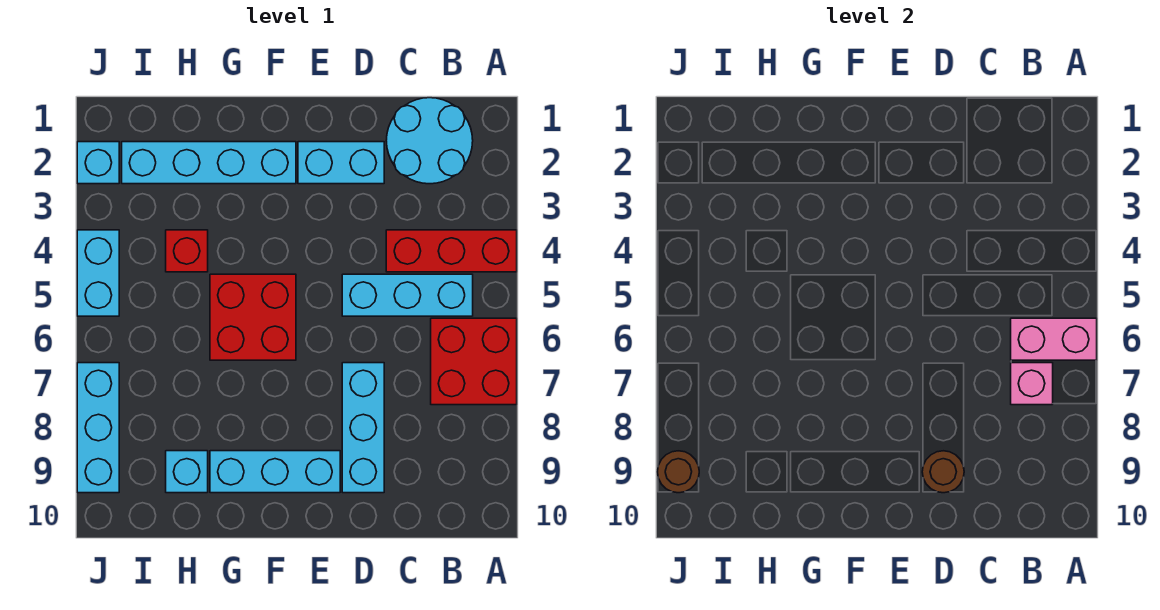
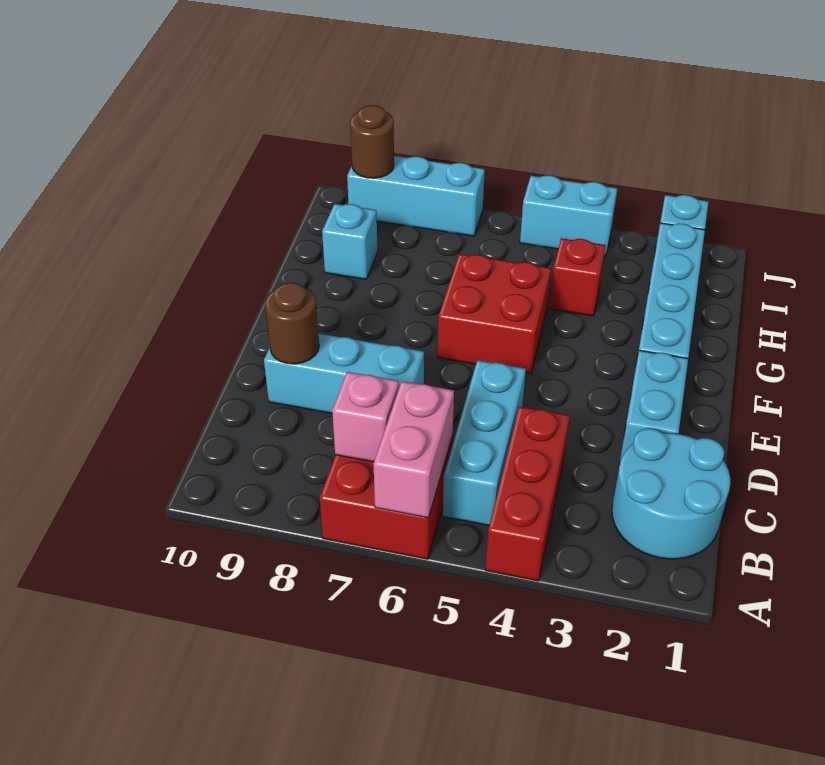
cyan brick E9:G9 level 1 -> none

